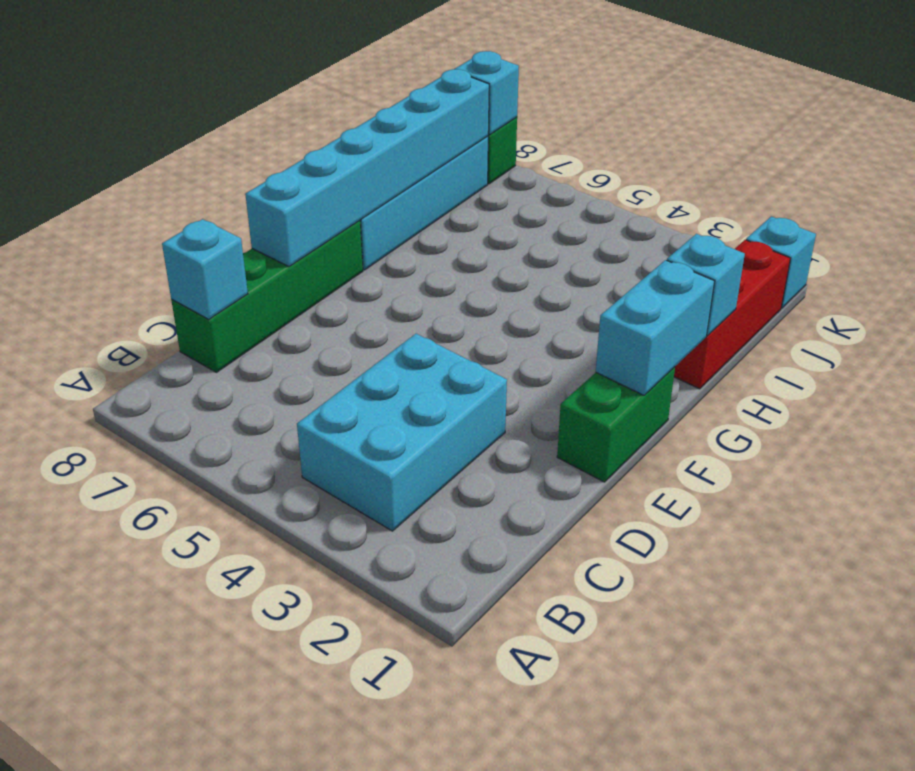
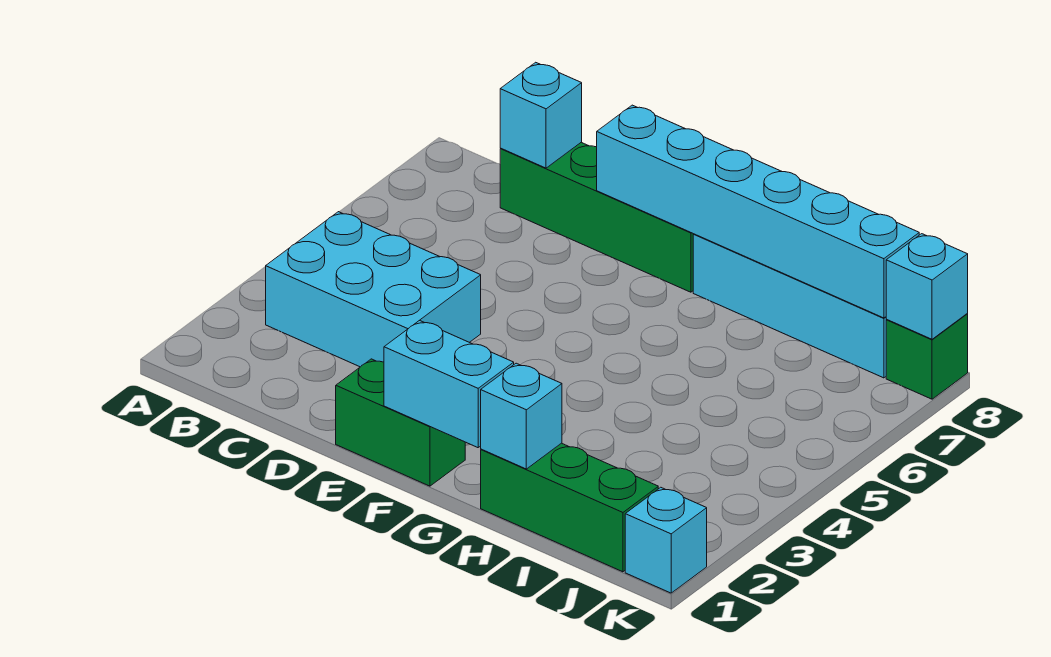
red brick H1:J1 level 1 -> green brick H1:J1 level 1

